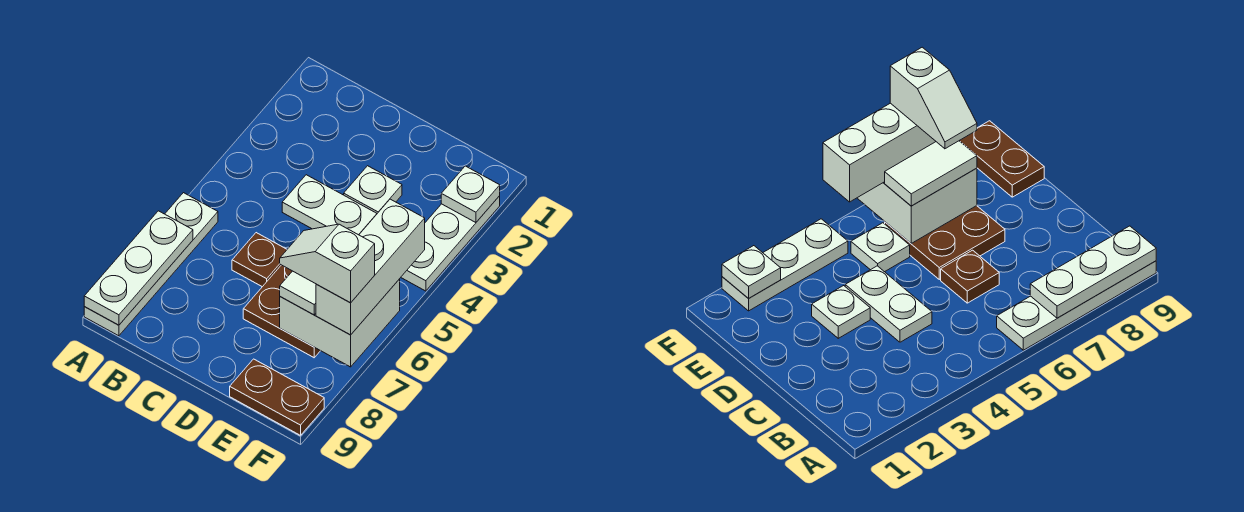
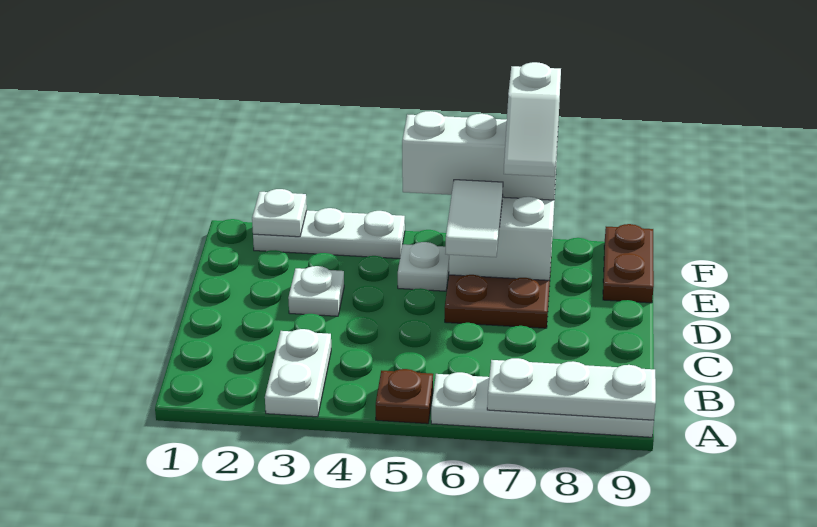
white plate C4:D4 level 1 -> white plate A3:B3 level 1
brown plate C6 level 1 -> brown plate A5 level 1
white tile E6:E7 level 3 -> white tile D6:E6 level 3

